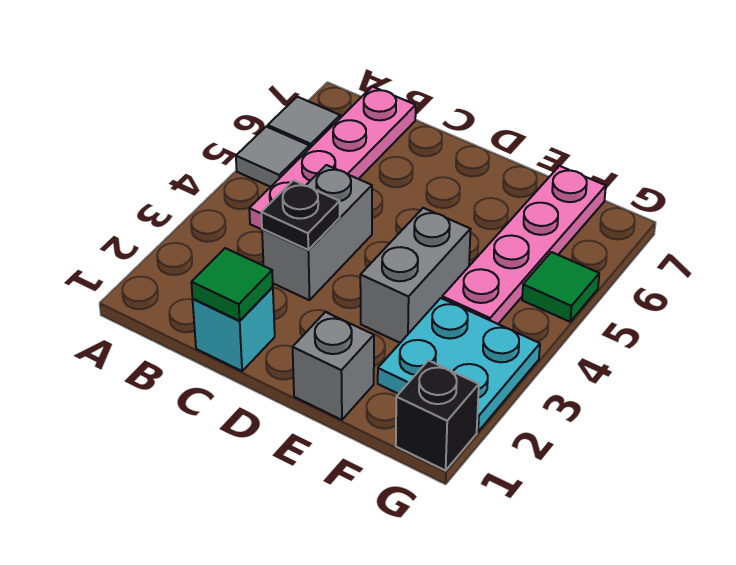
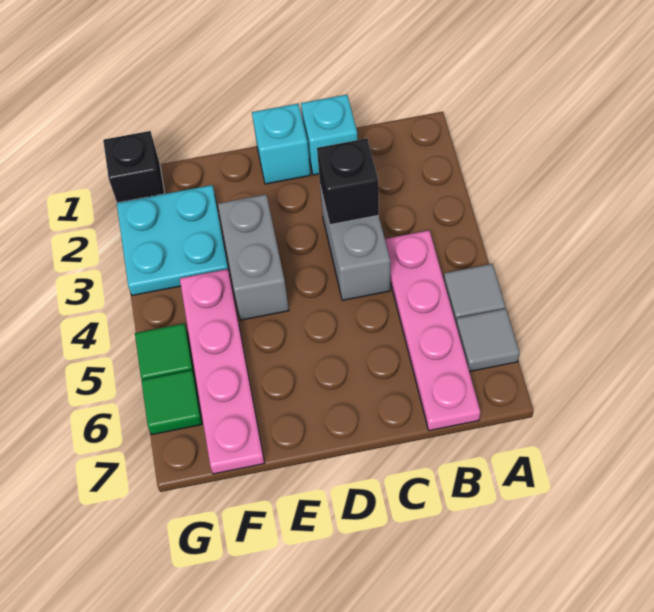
green tile C1 level 2 -> green tile G6 level 1
black plate C3 level 2 -> black brick C3 level 2
none -> cyan brick D1 level 1
grey brick E1 level 1 -> none

